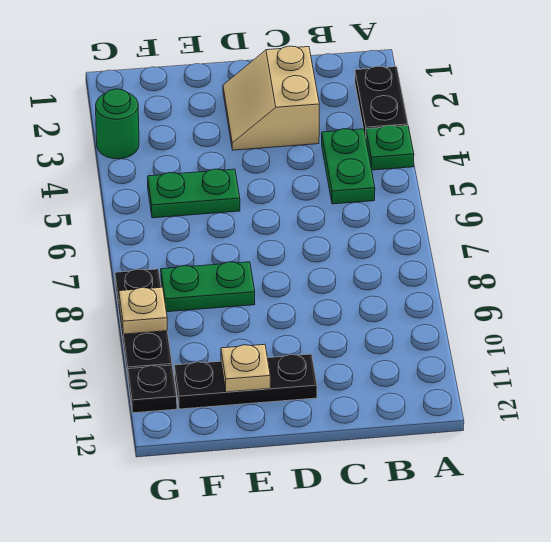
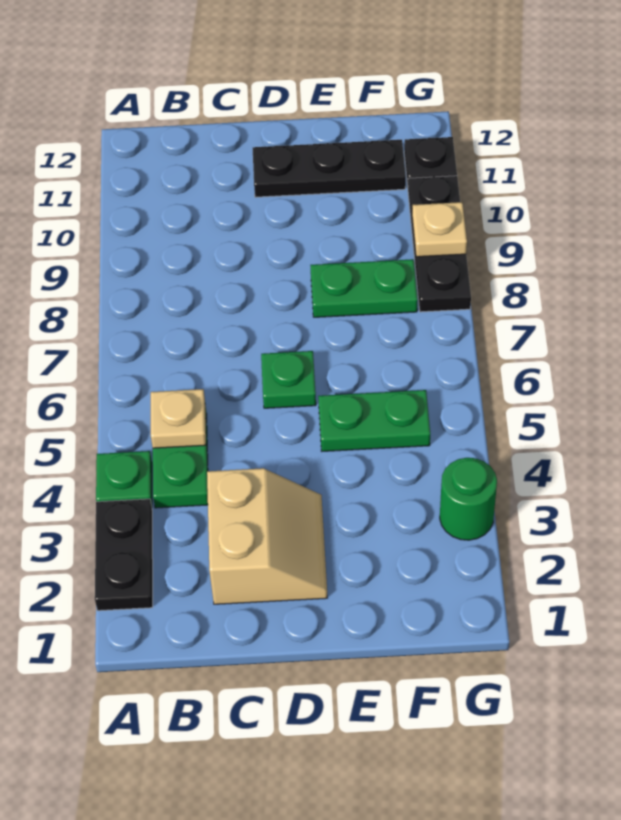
none -> green plate D6 level 1
tan plate E11 level 2 -> tan plate B5 level 2

